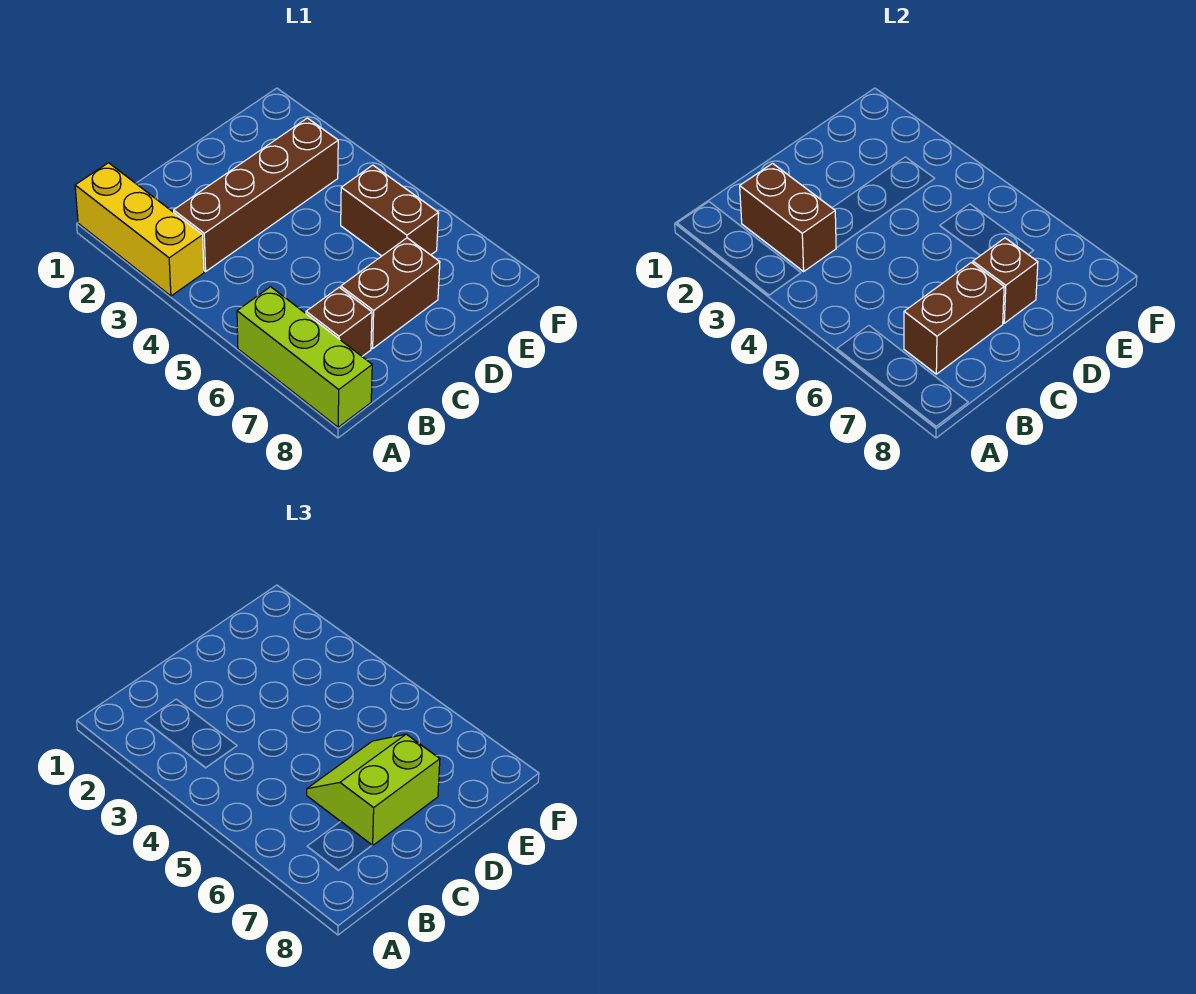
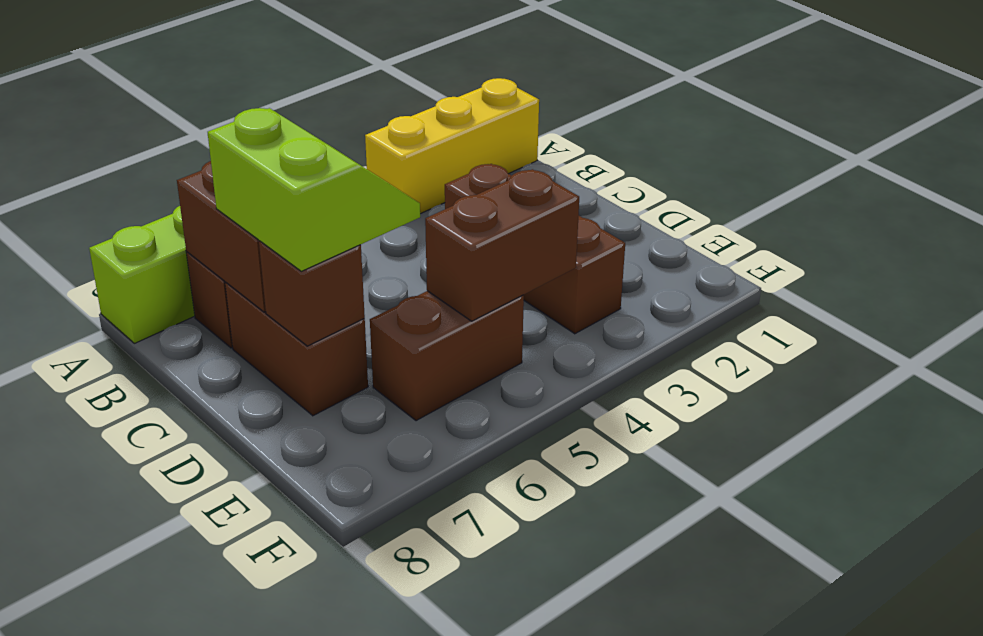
brown brick B2:B3 level 2 -> brown brick E4:E5 level 2
brown brick B3:E3 level 1 -> brown brick C3:E3 level 1

